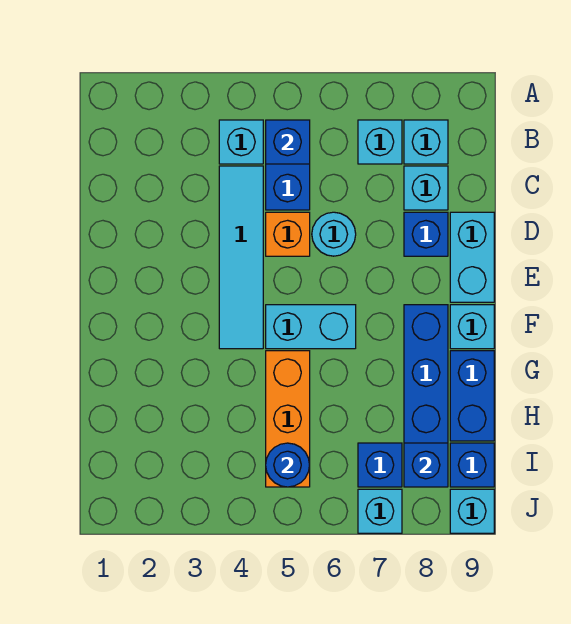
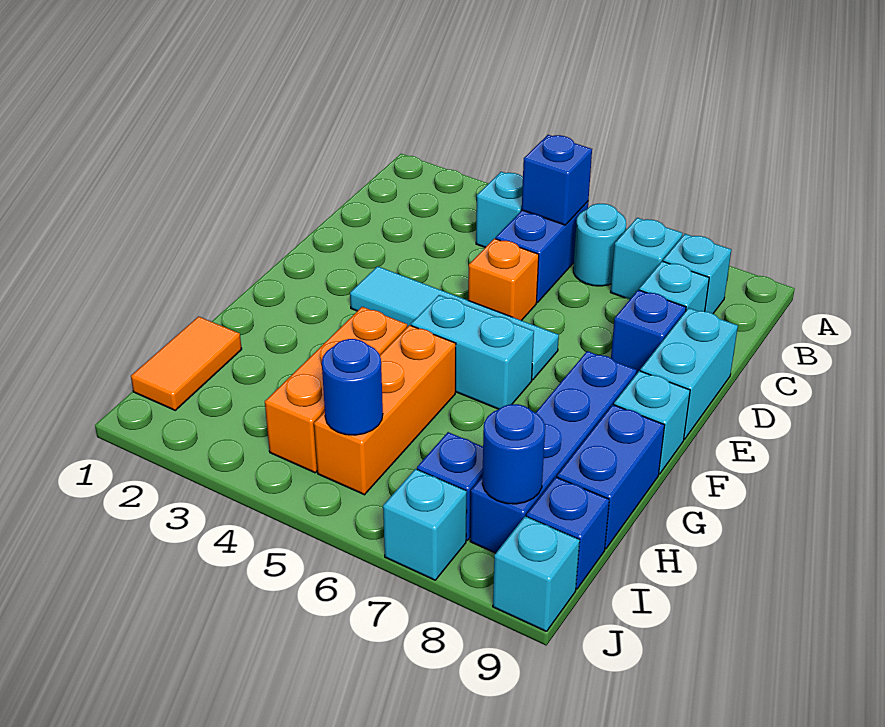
cyan tile C4:F4 level 1 -> cyan tile E3:E6 level 1
cyan round brick D6 level 1 -> cyan round brick B6 level 1
none -> orange brick G4:I4 level 1
none -> orange tile H1:I1 level 1
blue brick I8 level 2 -> blue round brick I8 level 2

